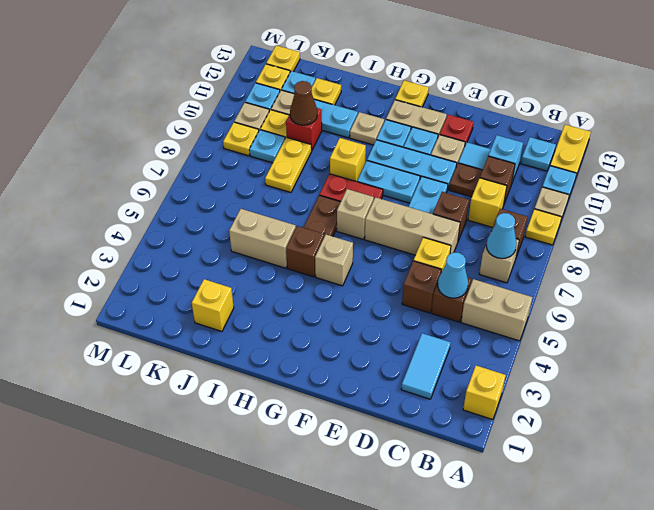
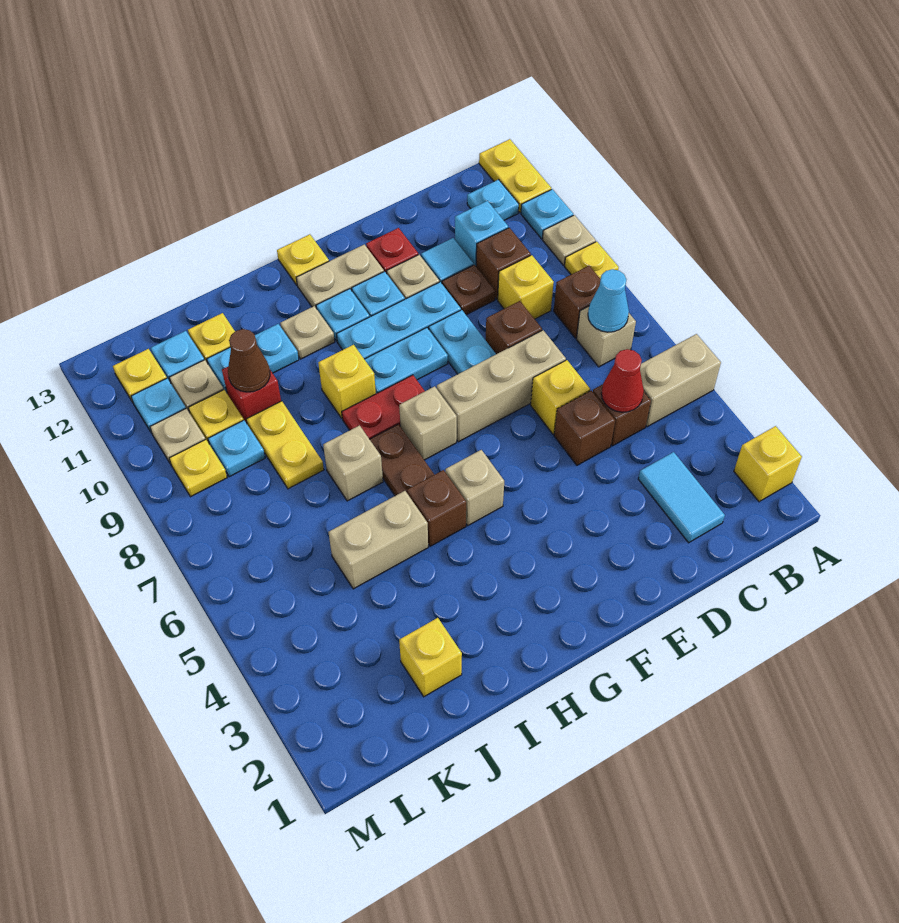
cyan cone C5 level 2 -> red cone C5 level 2
none -> tan brick I7 level 1
yellow plate L13 level 1 -> none

